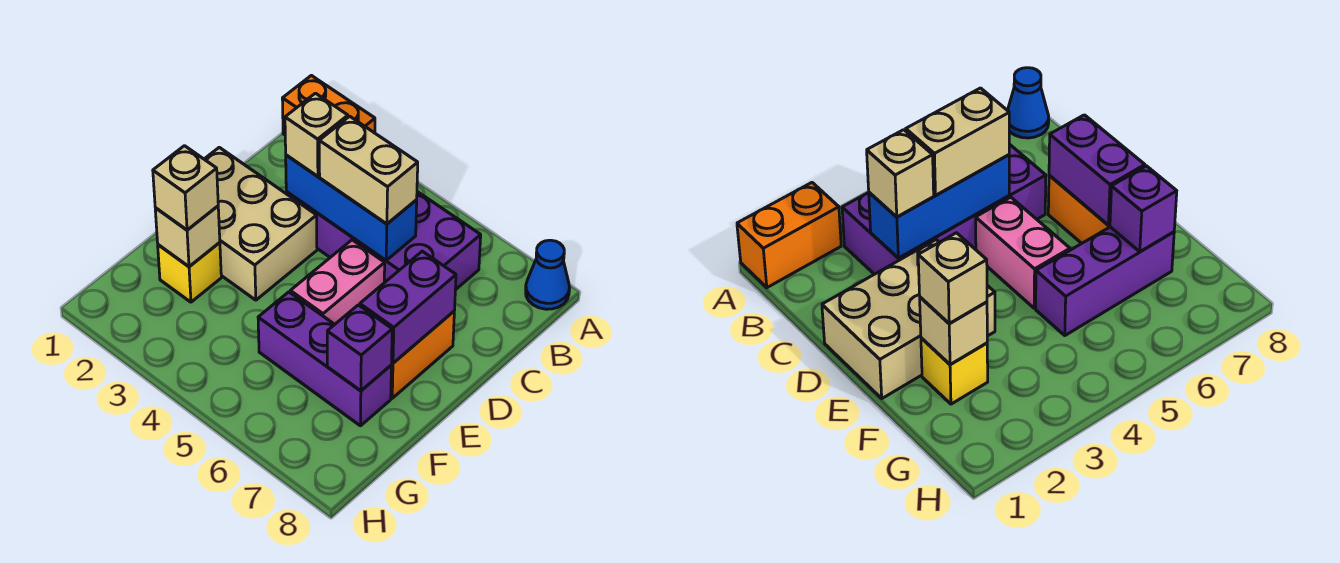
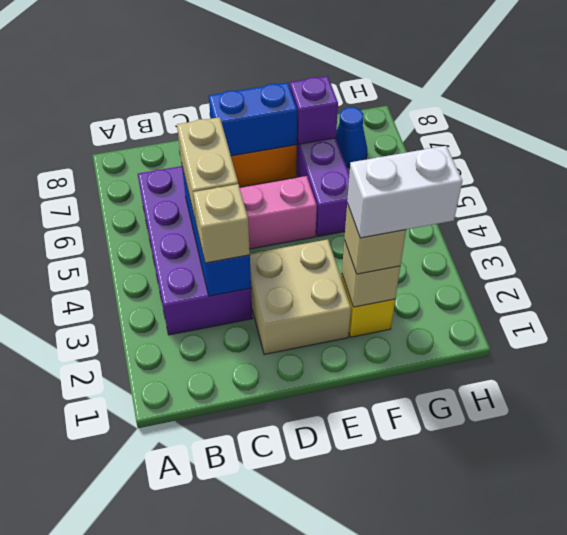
orange brick A1:A2 level 1 -> none
blue cone A8 level 1 -> blue cone G7 level 1
tan brick D1:E3 level 1 -> tan brick D2:E3 level 1
purple brick D7:E7 level 2 -> blue brick D7:E7 level 2
none -> white brick F2:G2 level 4

